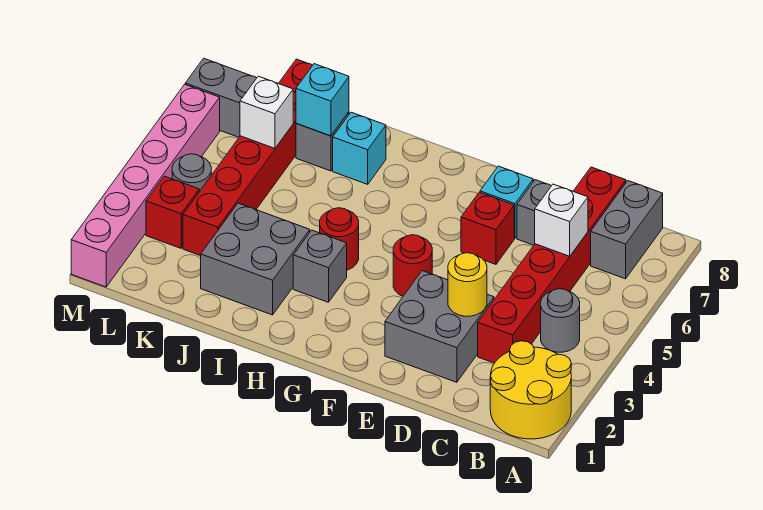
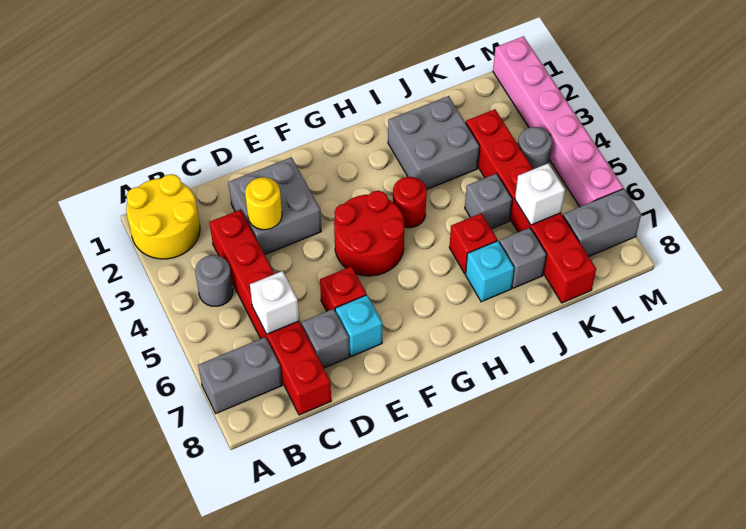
grey brick B7:B8 level 1 -> grey brick A7:B7 level 1
red round brick F4 level 1 -> red round brick F4:G5 level 1
grey brick H3 level 1 -> grey brick J5 level 1
cyan brick J7 level 2 -> none
red brick L3 level 1 -> red brick I6 level 1

